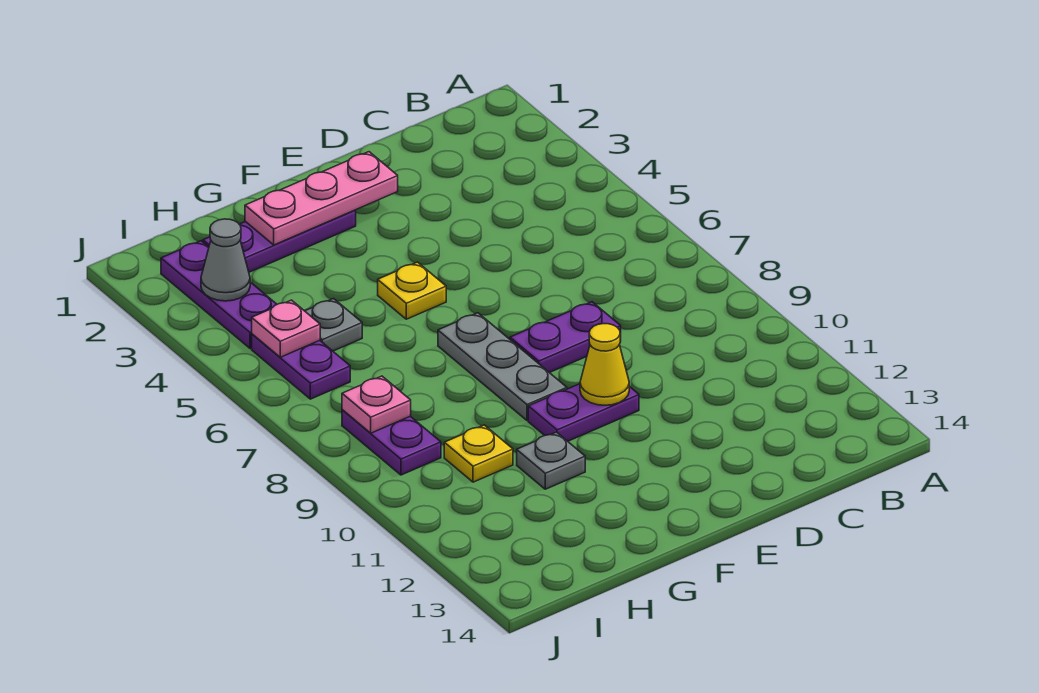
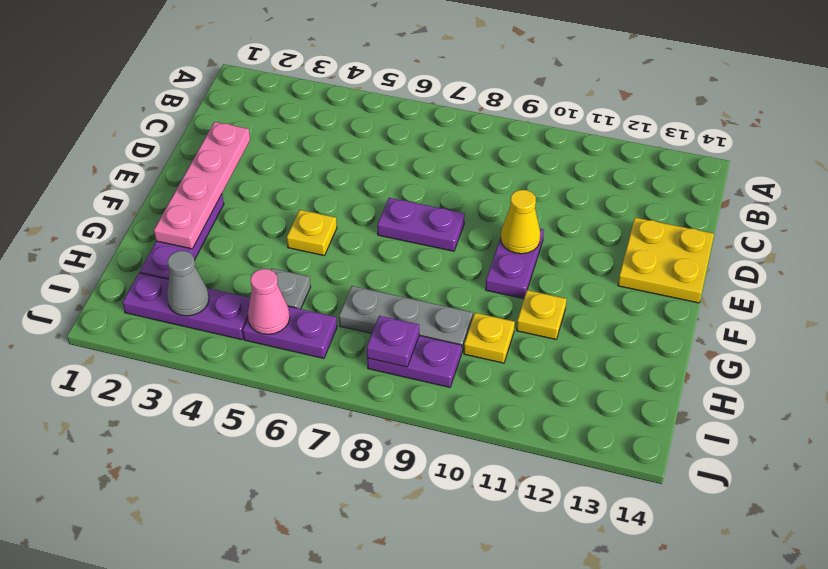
purple plate D8:E8 level 1 -> purple plate E7:E8 level 1
none -> yellow plate D13:E14 level 1
pink plate E2:G2 level 2 -> pink plate D2:G2 level 2
grey plate F7:F9 level 1 -> grey plate H7:H9 level 1
grey plate G11 level 1 -> yellow plate G11 level 1
pink plate I5 level 2 -> pink cone I5 level 2
pink plate I8 level 2 -> purple plate I8 level 2

